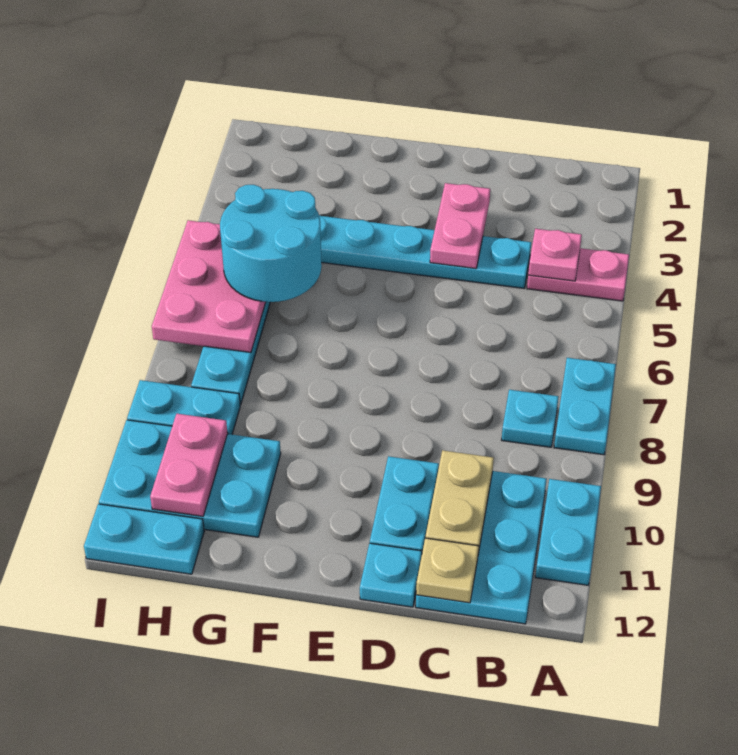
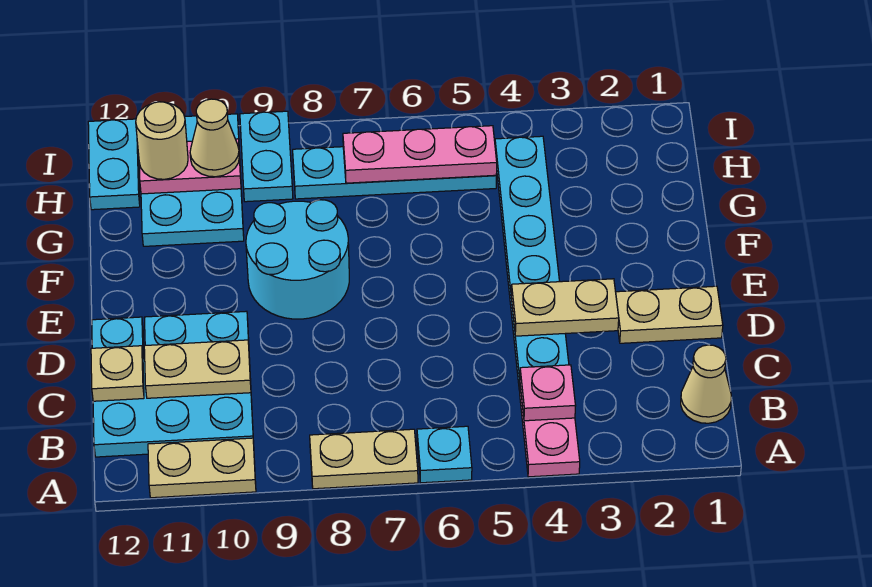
cyan plate A7:A8 level 1 -> tan plate A7:A8 level 1
cyan plate A10:A11 level 1 -> tan plate A10:A11 level 1
none -> tan cone B1 level 1
cyan plate B8 level 1 -> cyan plate A6 level 1
none -> tan plate D1:D2 level 1
pink plate D3:D4 level 2 -> tan plate D3:D4 level 2
cyan round brick G5:H6 level 3 -> cyan round brick E8:F9 level 1
pink plate H5:I7 level 2 -> pink plate H5:H7 level 2
none -> tan cone H10 level 3
none -> tan round brick H11 level 3

